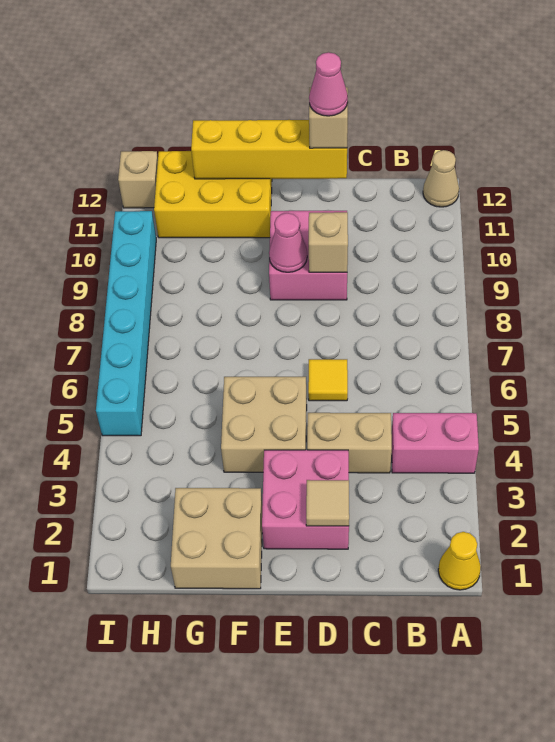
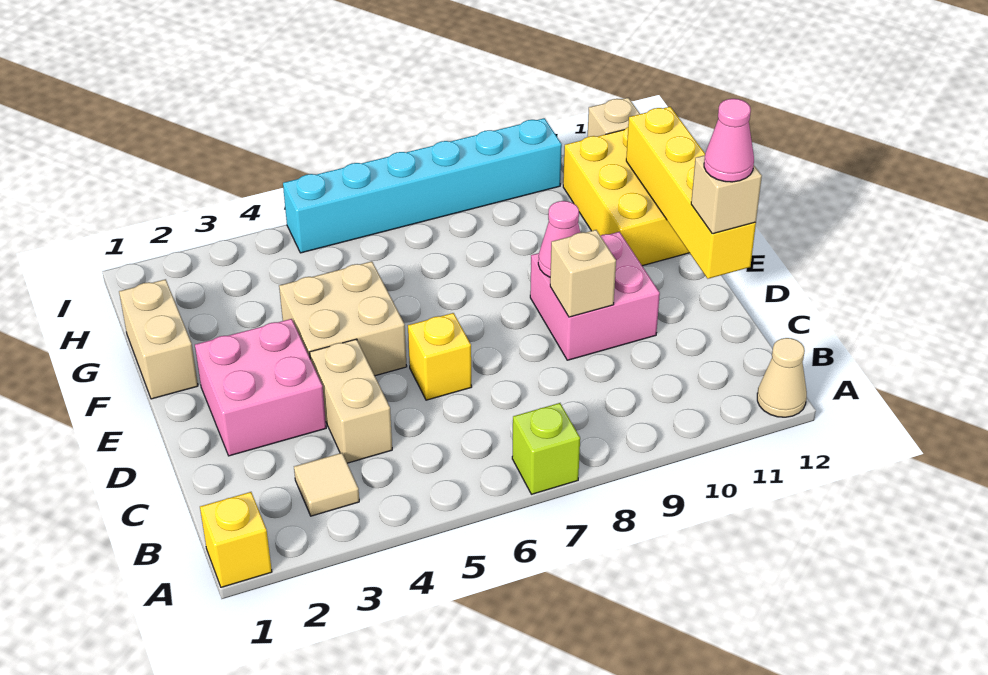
yellow cone A1 level 1 -> yellow brick A1 level 1
pink brick A4:B4 level 1 -> none
none -> lime brick A7 level 1
tan tile D2 level 2 -> tan tile B3 level 1
yellow tile D6 level 1 -> yellow brick D6 level 1
tan brick F1:G2 level 1 -> tan brick F1:G1 level 1

